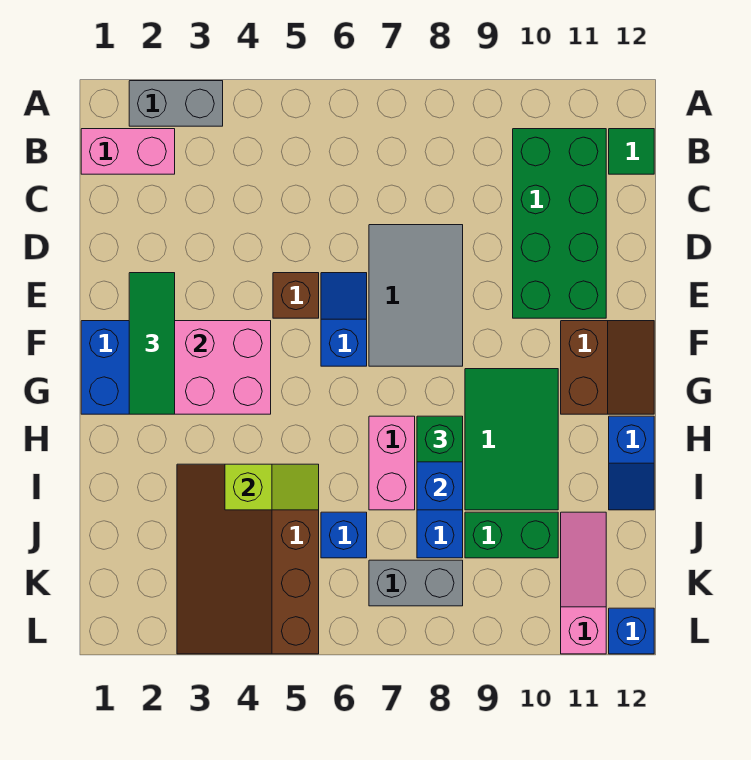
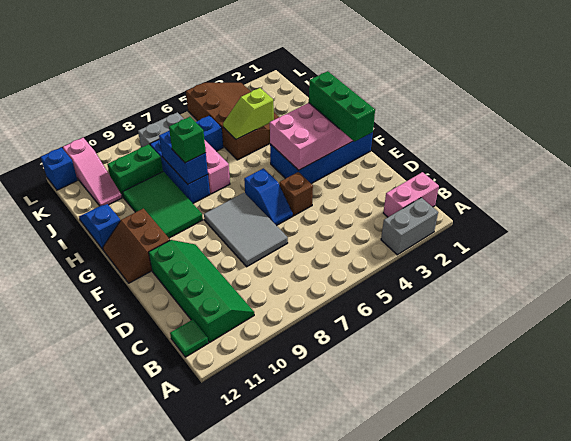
green brick B10:E11 level 1 -> green slope B10:E11 level 1 top 11
green tile E2:G2 level 3 -> green brick E2:G2 level 3

